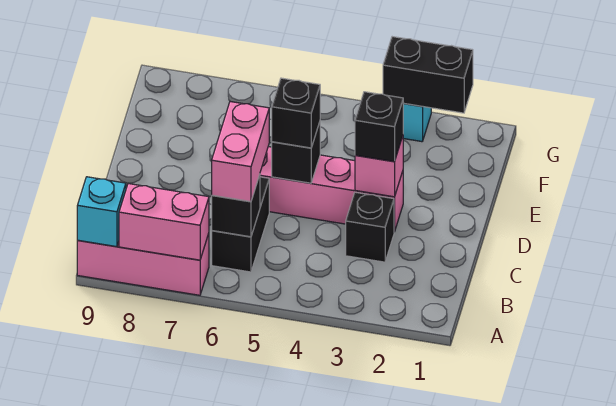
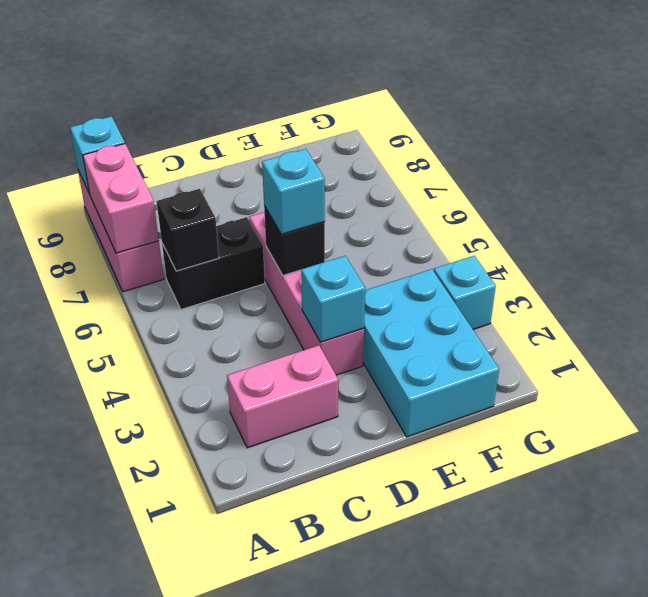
pink brick B6:C6 level 3 -> pink brick B2:C2 level 1
black brick C3 level 1 -> none
pink brick D3 level 2 -> cyan brick D3 level 2
black brick D3 level 3 -> none
black brick D5 level 3 -> cyan brick D5 level 3
none -> cyan brick E1:F3 level 1
black brick G2:G3 level 2 -> none

